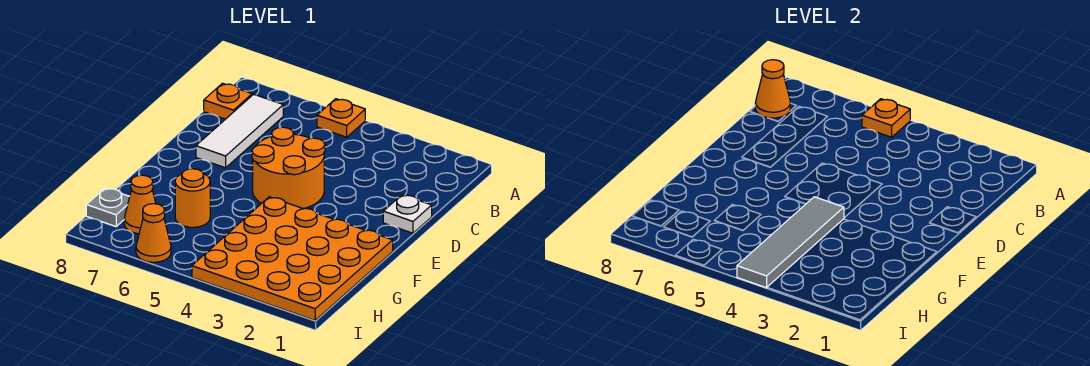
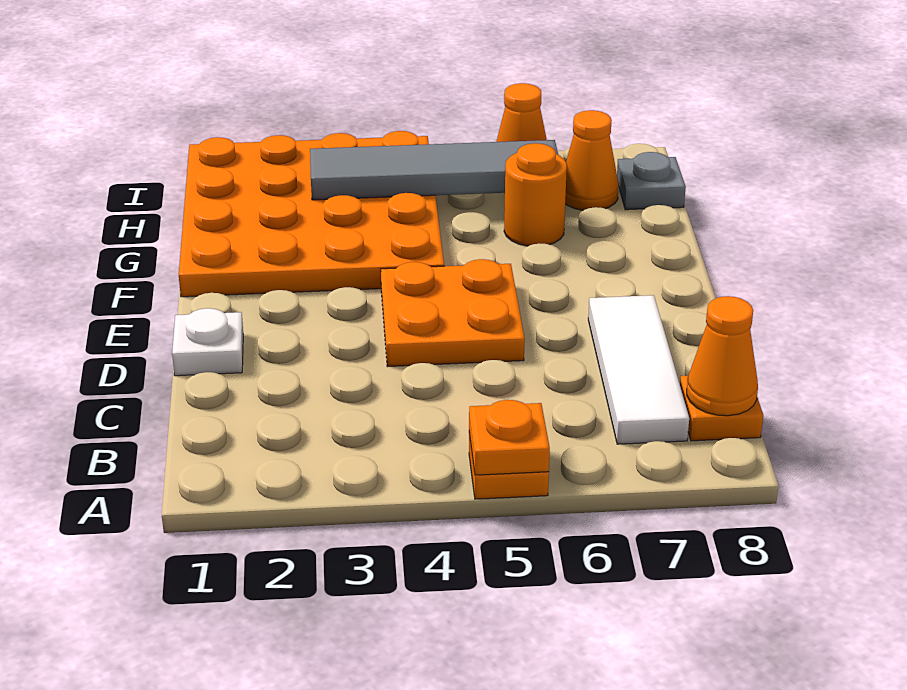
orange round brick D4:E5 level 1 -> orange plate D4:E5 level 1
grey tile F4:I4 level 2 -> grey tile H3:H6 level 2

